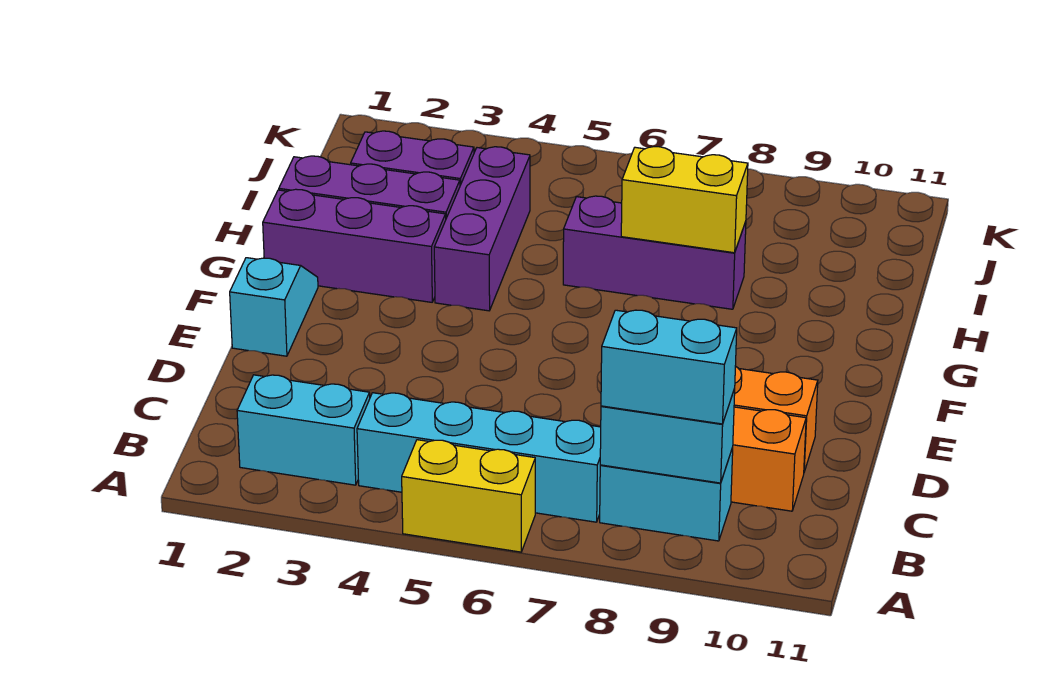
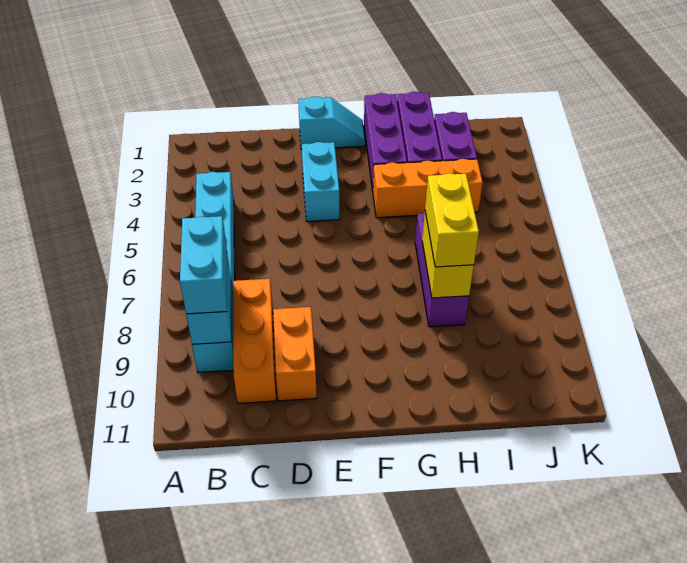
yellow brick A5:A6 level 1 -> yellow brick H7:H8 level 3
cyan brick B2:B3 level 1 -> cyan brick E3:E4 level 1
purple brick G4:I4 level 1 -> orange brick G4:I4 level 1

